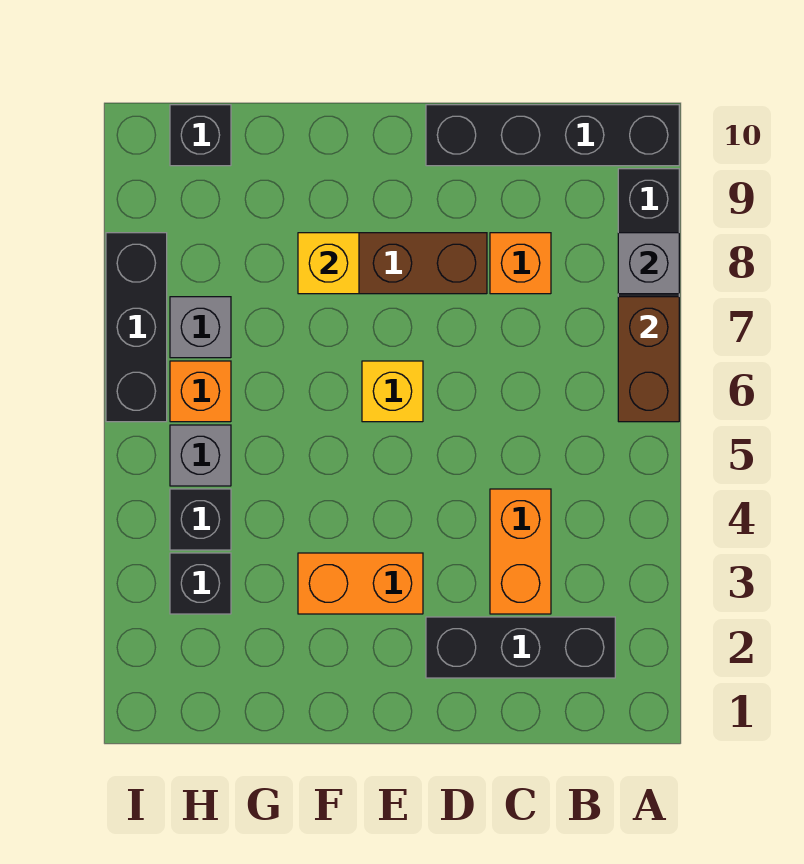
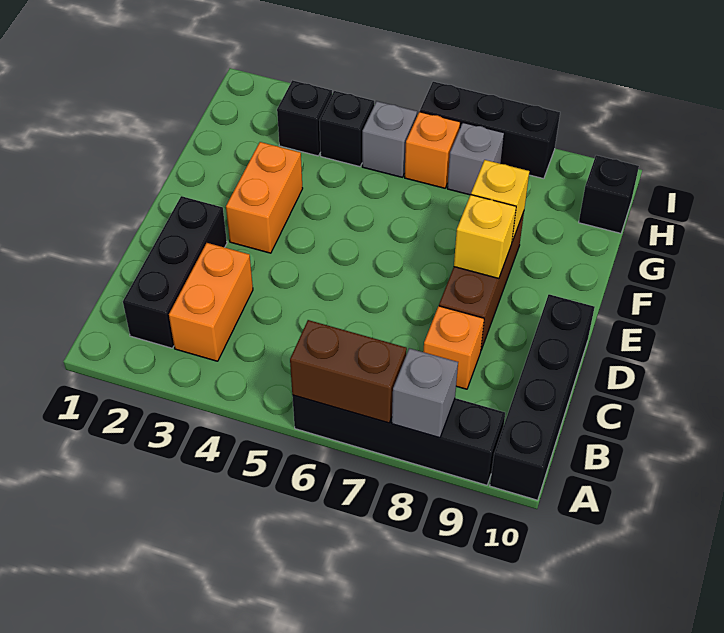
orange brick C3:C4 level 1 -> orange brick B3:C3 level 1
yellow brick E6 level 1 -> yellow brick E8 level 2

